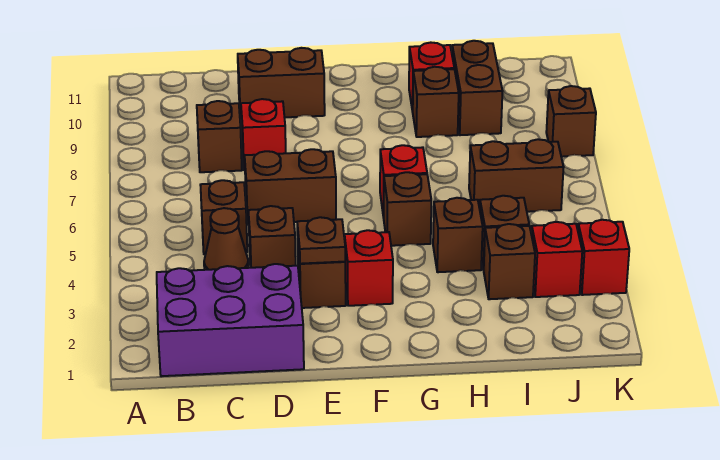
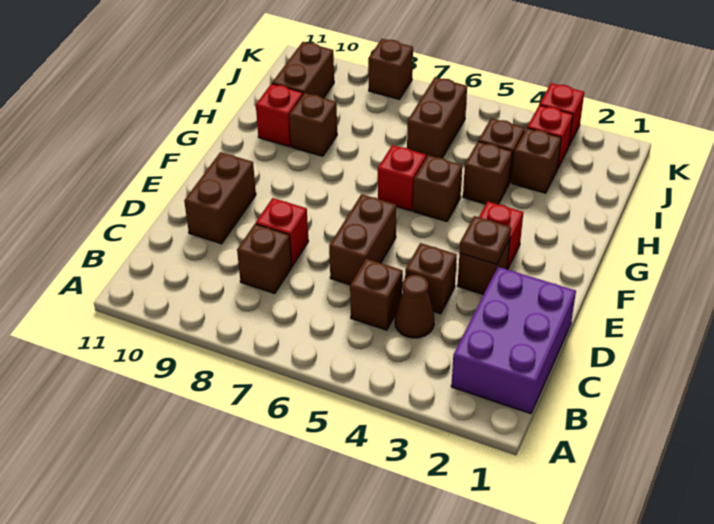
brown brick I9:I10 level 1 -> brown brick I10:J10 level 1

